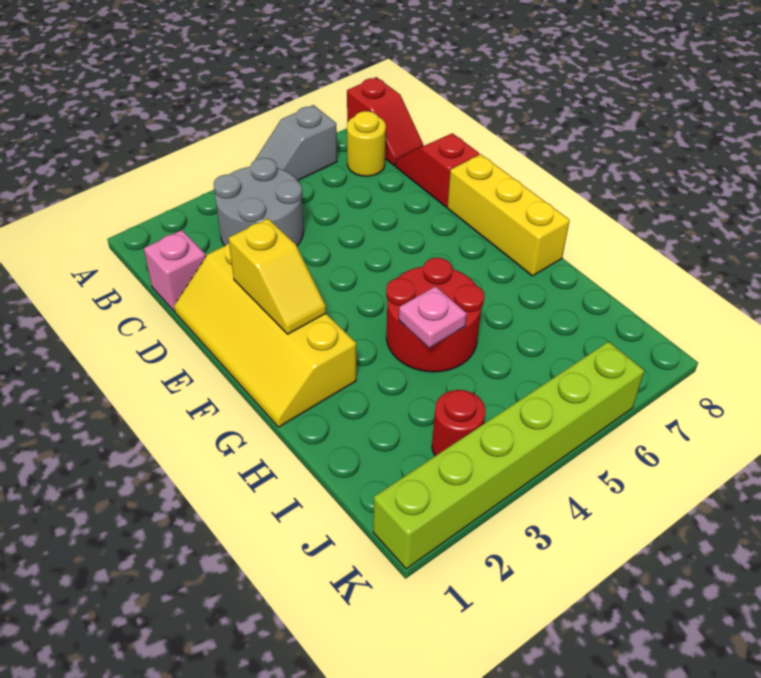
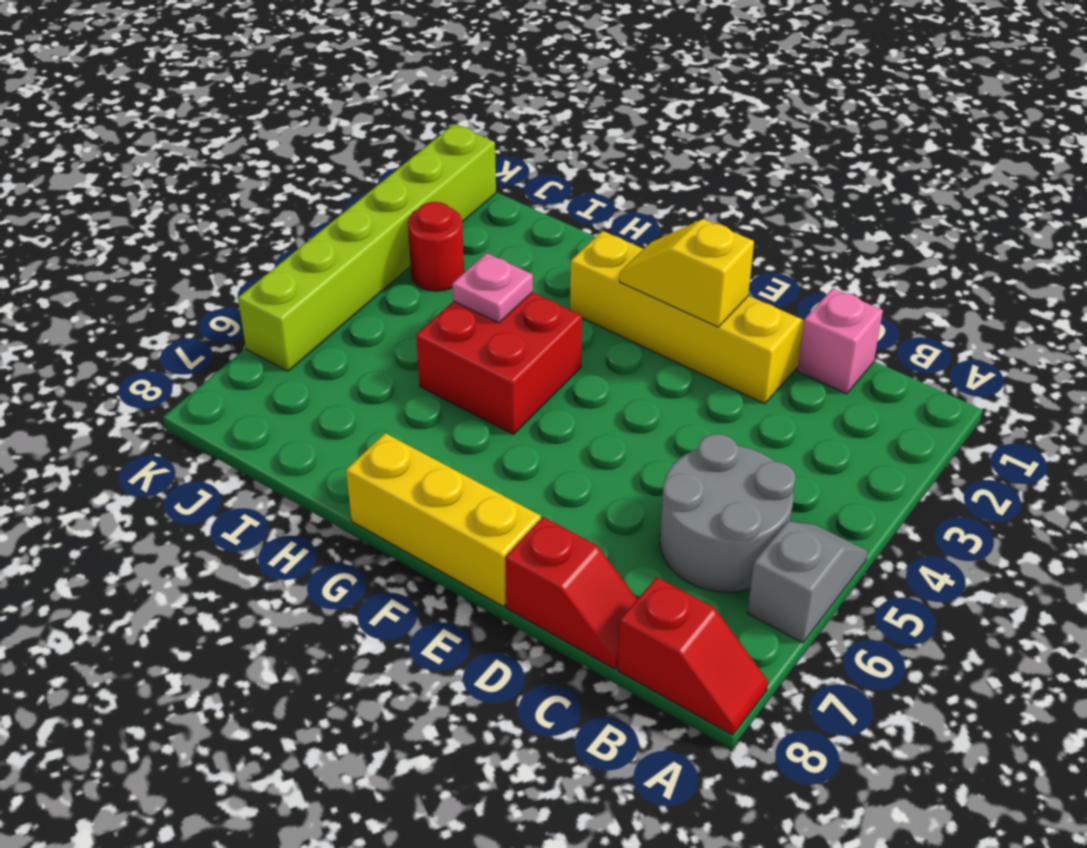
red slope A8:B8 level 1 top A -> red slope A8:B8 level 1 top B
grey round brick B3:C4 level 1 -> grey round brick B5:C6 level 1
yellow round brick B7 level 1 -> none
red round brick G4:H5 level 1 -> red brick G4:H5 level 1

